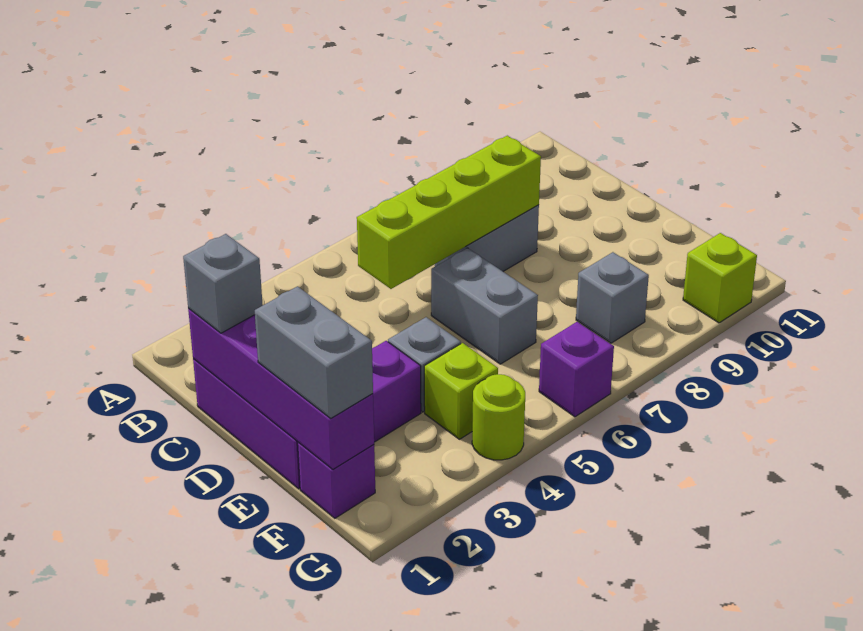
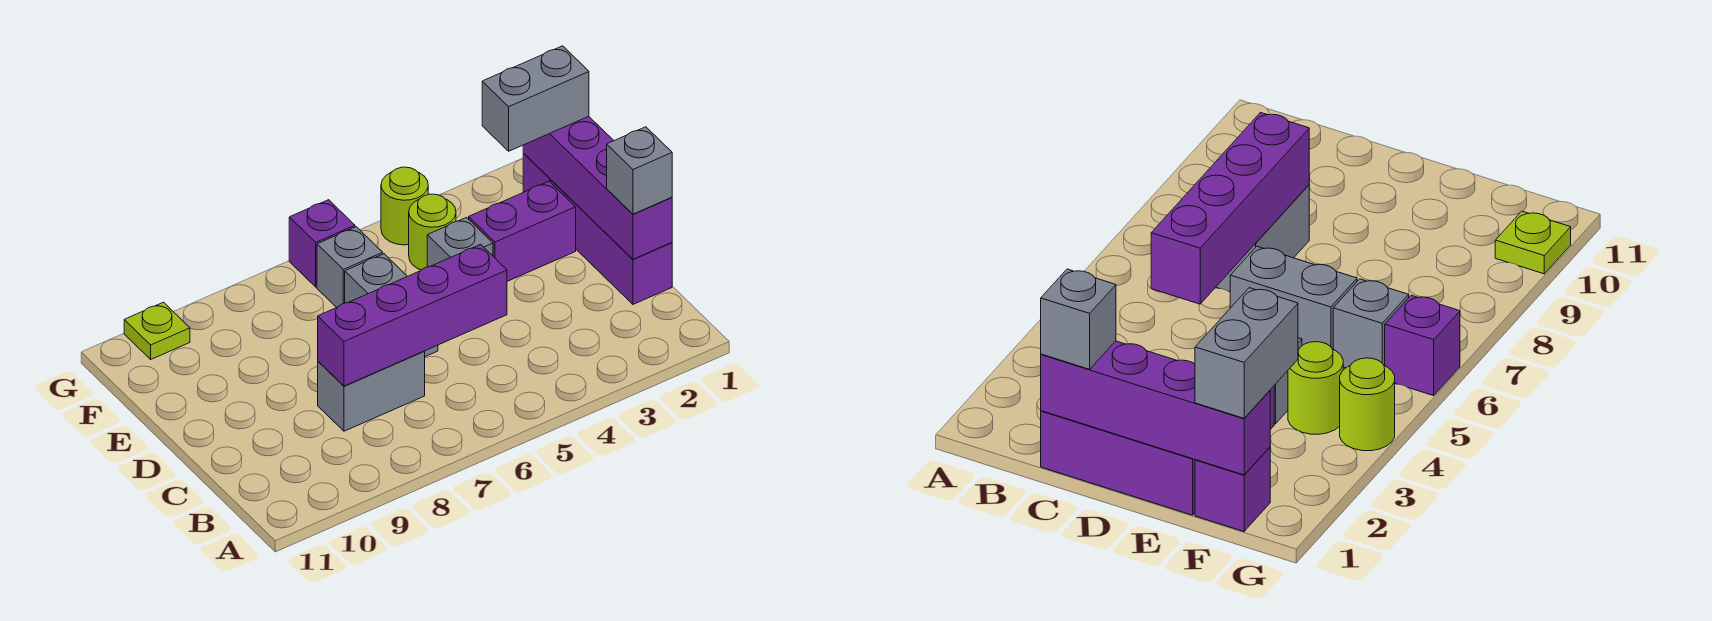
lime brick C5:C8 level 2 -> purple brick C5:C8 level 2
grey brick E1:F1 level 3 -> grey brick F1:F2 level 3
lime brick F4 level 1 -> lime round brick F4 level 1
grey brick F8 level 1 -> grey brick F6 level 1
lime brick G10 level 1 -> lime plate G10 level 1

